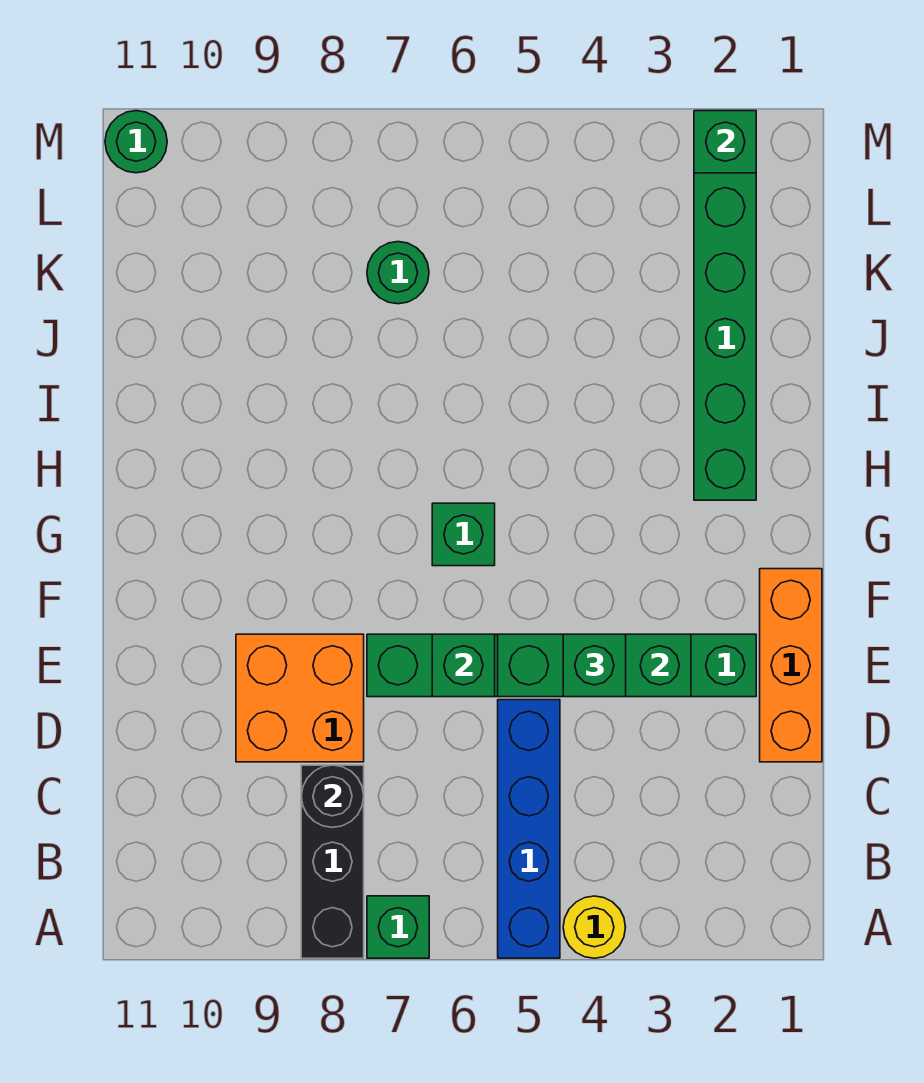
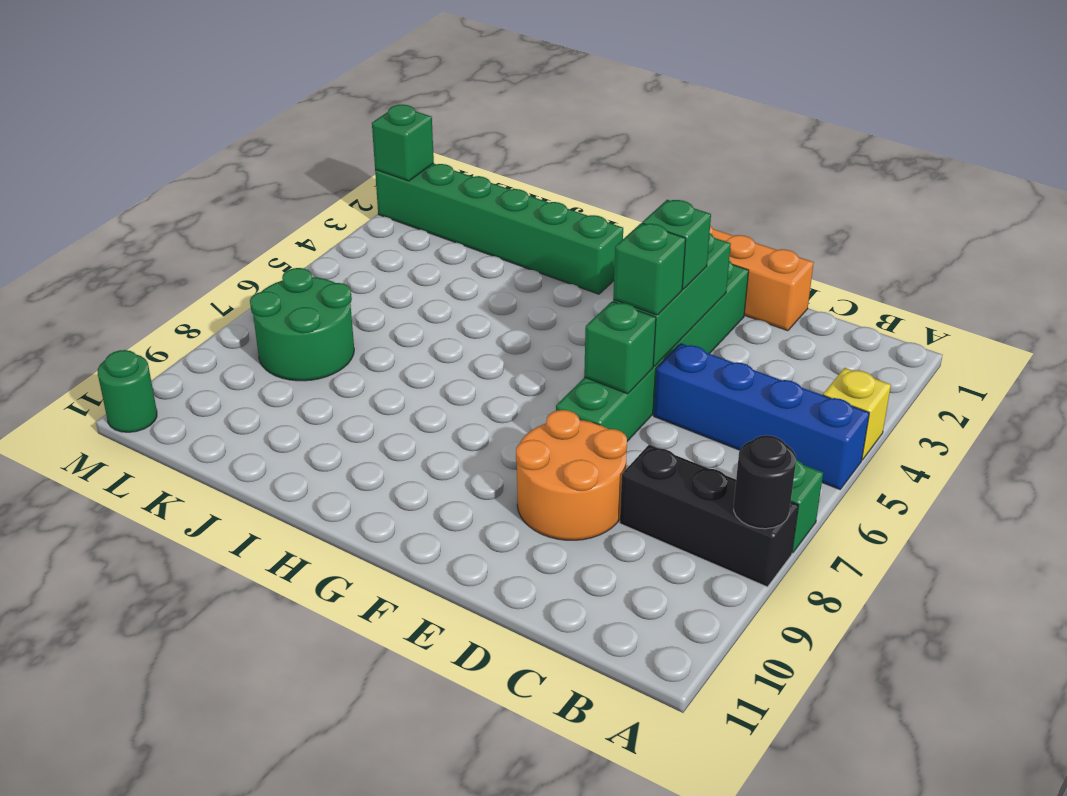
yellow round brick A4 level 1 -> yellow brick A4 level 1
black round brick C8 level 2 -> black round brick A8 level 2
orange brick D8:E9 level 1 -> orange round brick D8:E9 level 1
green brick G6 level 1 -> green brick E5 level 3
green round brick K7 level 1 -> green round brick K7:L8 level 1

